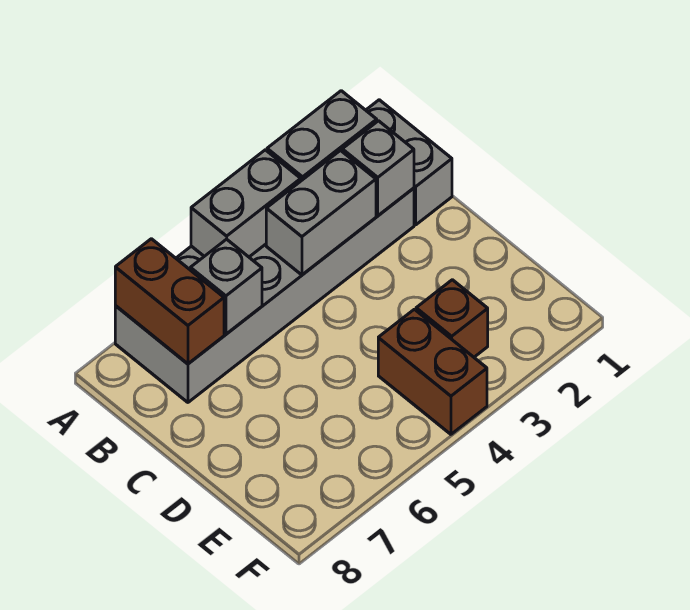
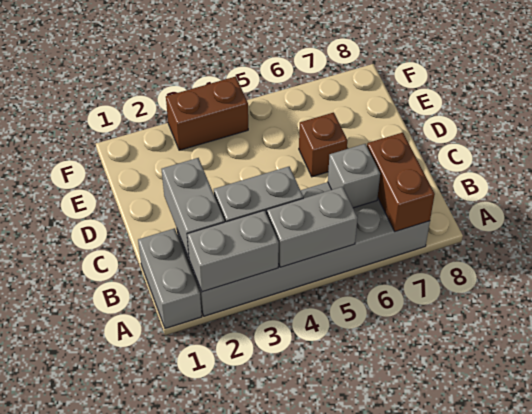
grey brick B2 level 2 -> grey brick B2:C2 level 2
brown brick E3 level 1 -> brown brick D6 level 1
brown brick E4:F4 level 1 -> brown brick F3:F4 level 1

